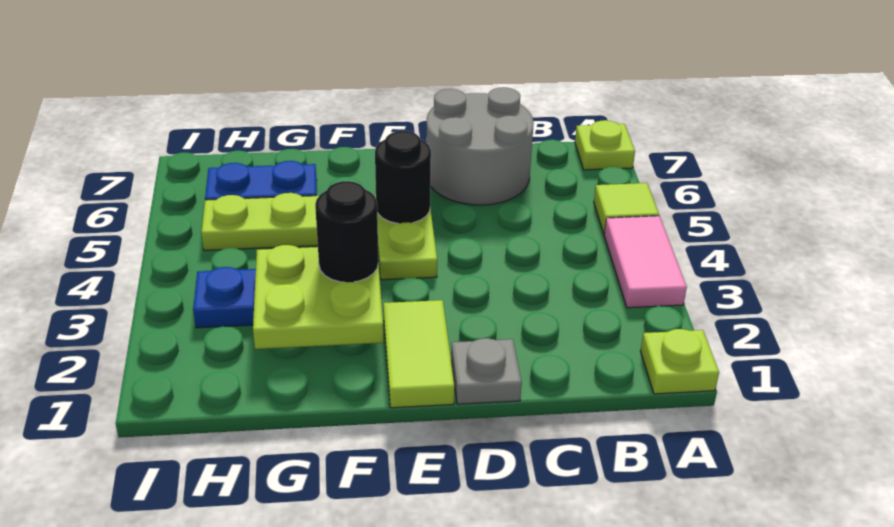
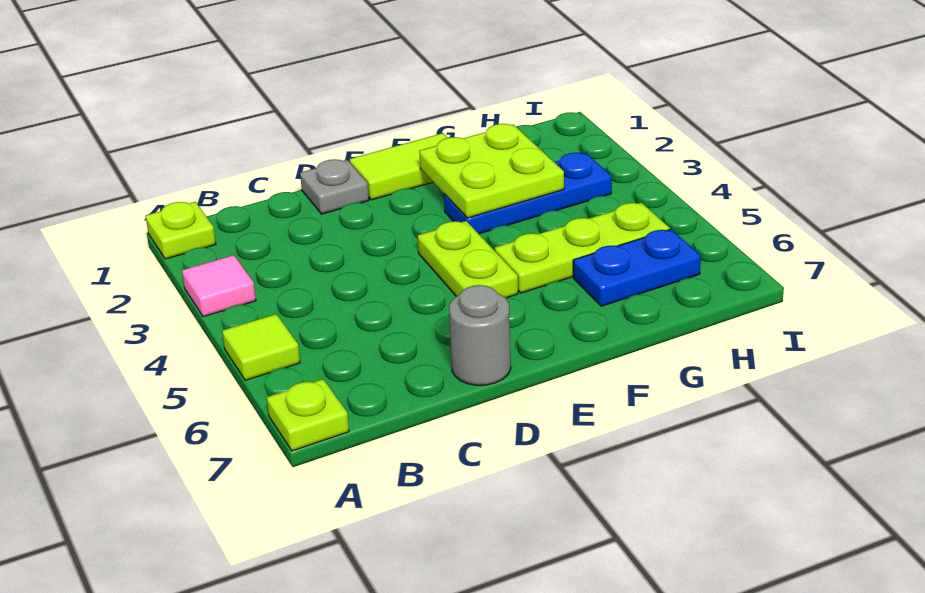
pink tile A3:A4 level 1 -> pink tile A3 level 1
grey round brick C6:D7 level 1 -> grey round brick D7 level 1
lime tile E1:E2 level 1 -> lime tile E1:F1 level 1
black round brick E5 level 2 -> none
black round brick F3 level 3 -> none

